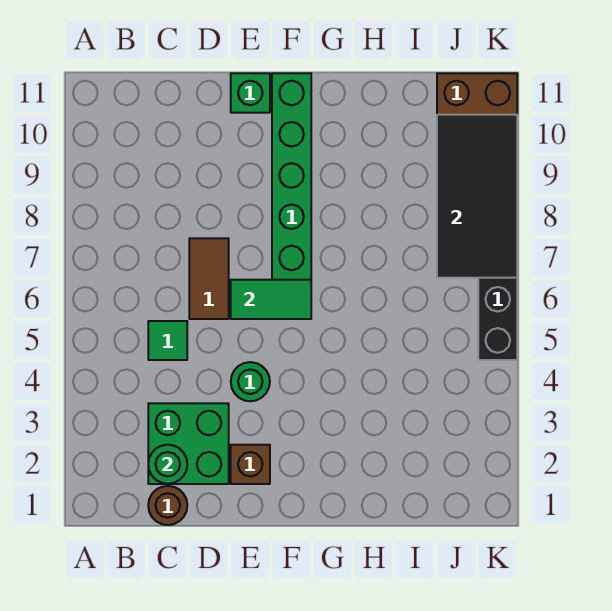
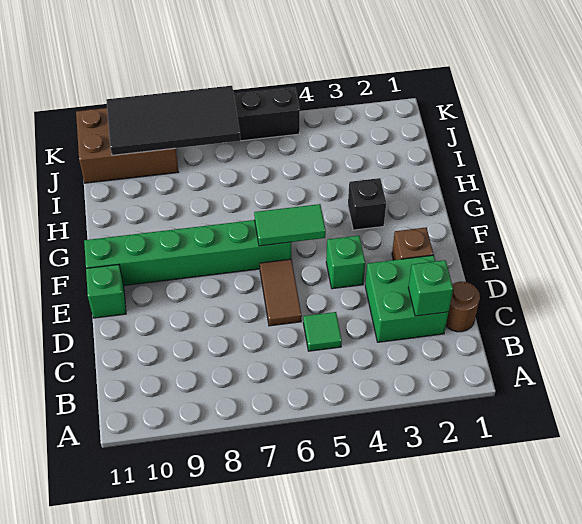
green round brick C2 level 2 -> green brick C2 level 2
brown tile D6:D7 level 1 -> brown tile D6:E6 level 1
green round brick E4 level 1 -> green brick E4 level 1
green tile E6:F6 level 2 -> green tile F5:F6 level 2
none -> black brick G3 level 1

